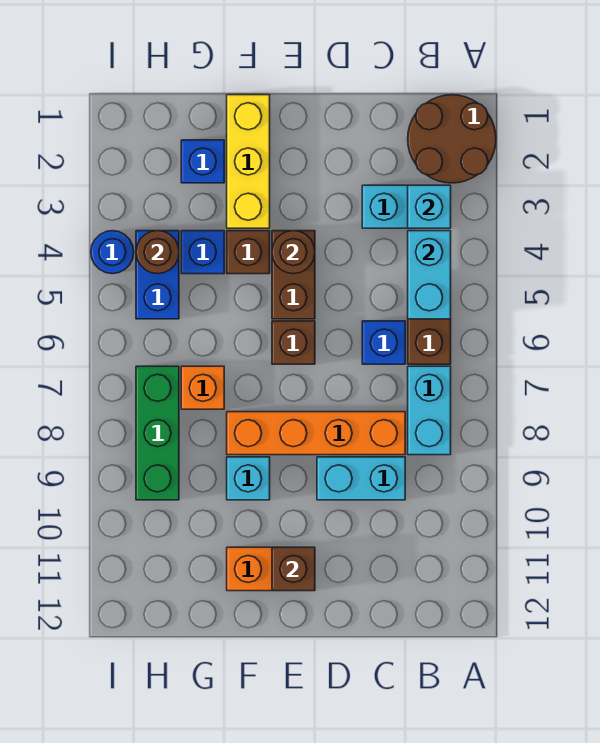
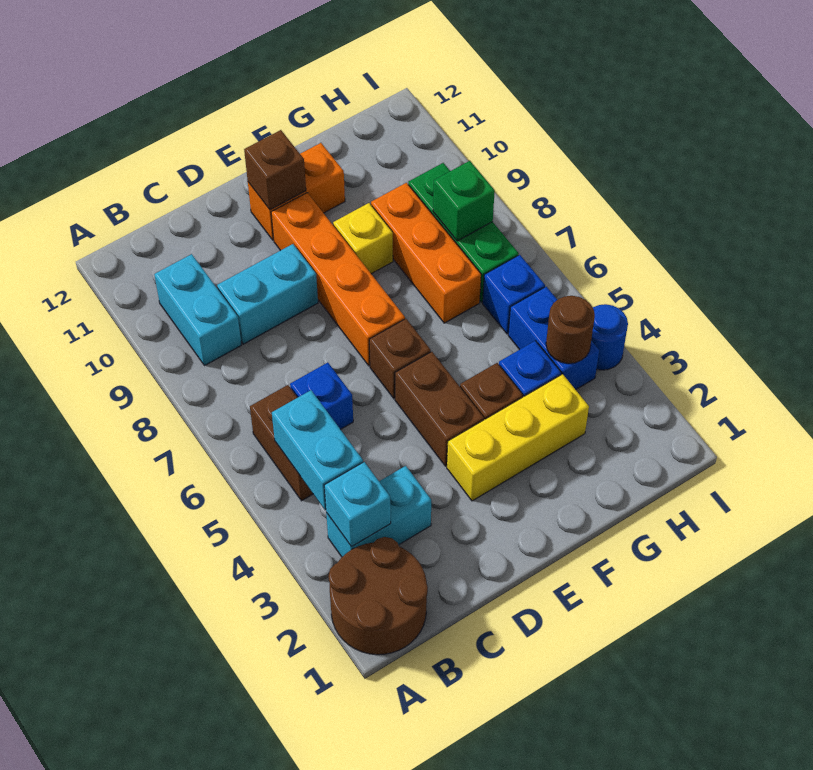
cyan brick B7:B8 level 1 -> cyan brick B9:B10 level 1
orange brick C8:F8 level 1 -> orange brick E7:E10 level 1
brown round brick E4 level 2 -> none
yellow brick F1:F3 level 1 -> yellow brick E3:G3 level 1
cyan brick F9 level 1 -> yellow brick F9 level 1
blue brick G2 level 1 -> blue brick H6 level 1
orange brick G7 level 1 -> orange brick G7:G9 level 1
none -> green brick H8 level 2

